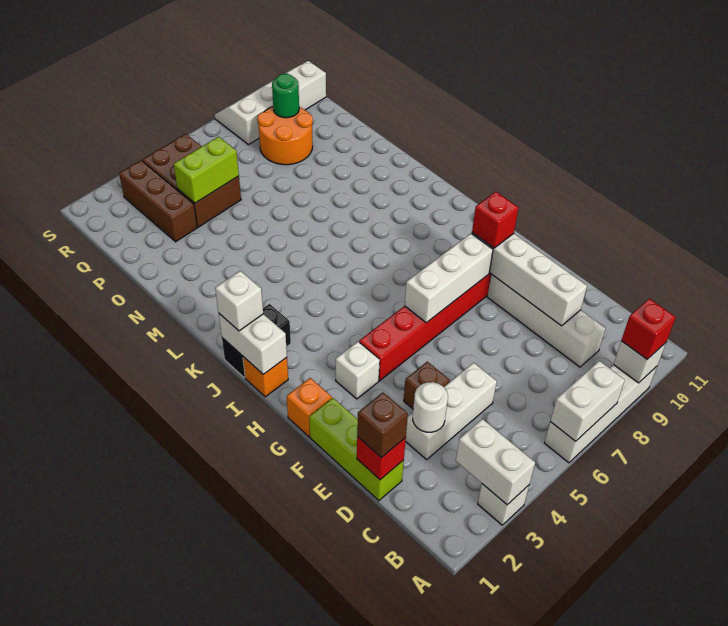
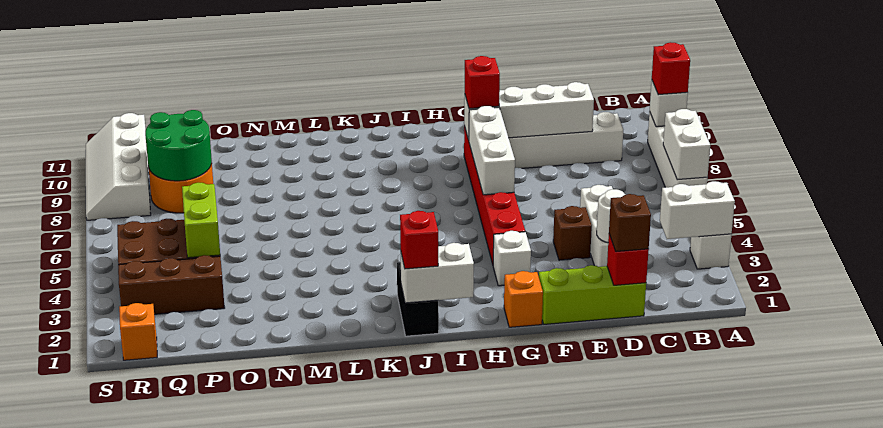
orange brick I1 level 1 -> orange brick R1 level 1
white brick J1 level 3 -> red brick J1 level 3
green round brick Q9 level 2 -> green round brick P8:Q9 level 2

